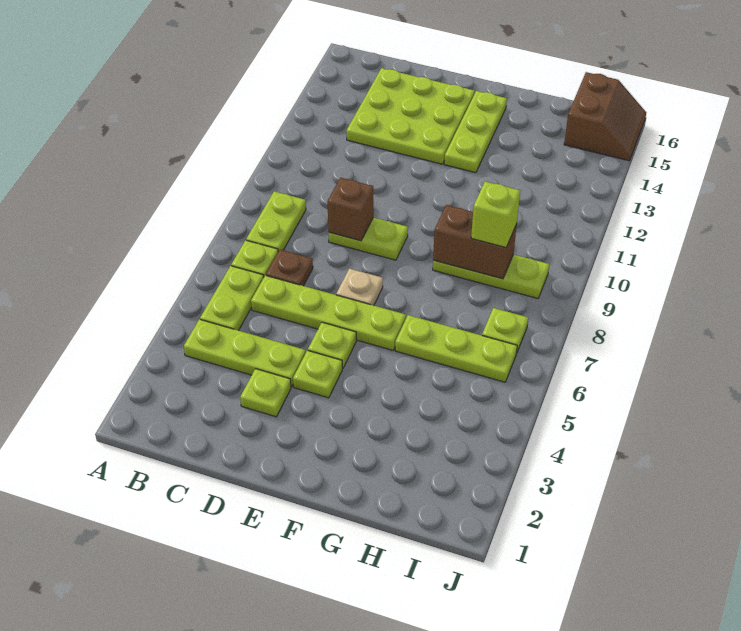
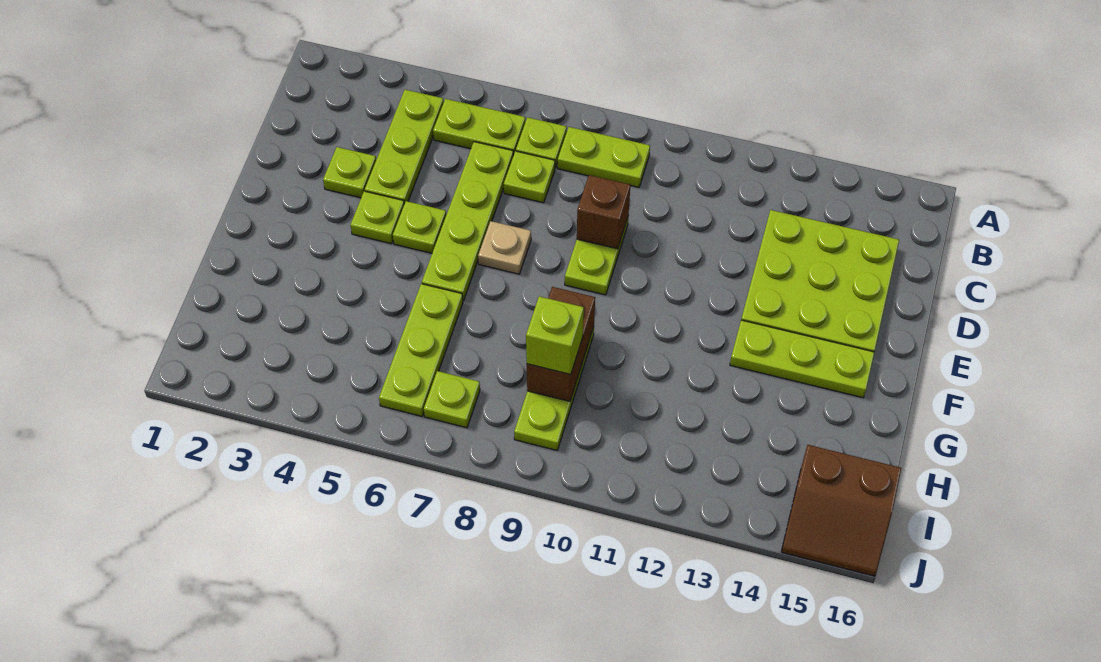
brown plate C7 level 1 -> lime plate C7 level 1

